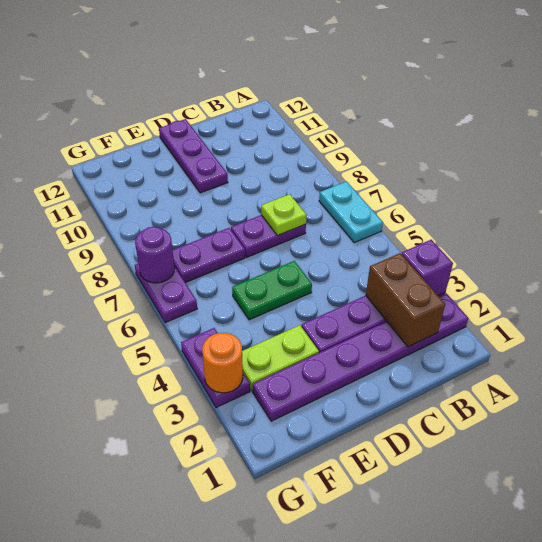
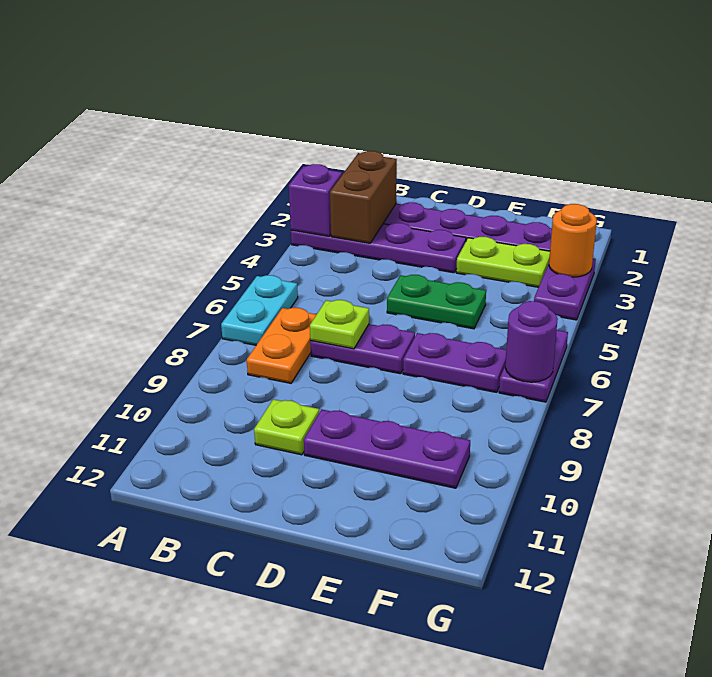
none -> orange plate B7:B8 level 1
none -> lime plate C10 level 1
purple plate D10:D12 level 1 -> purple plate D10:F10 level 1

